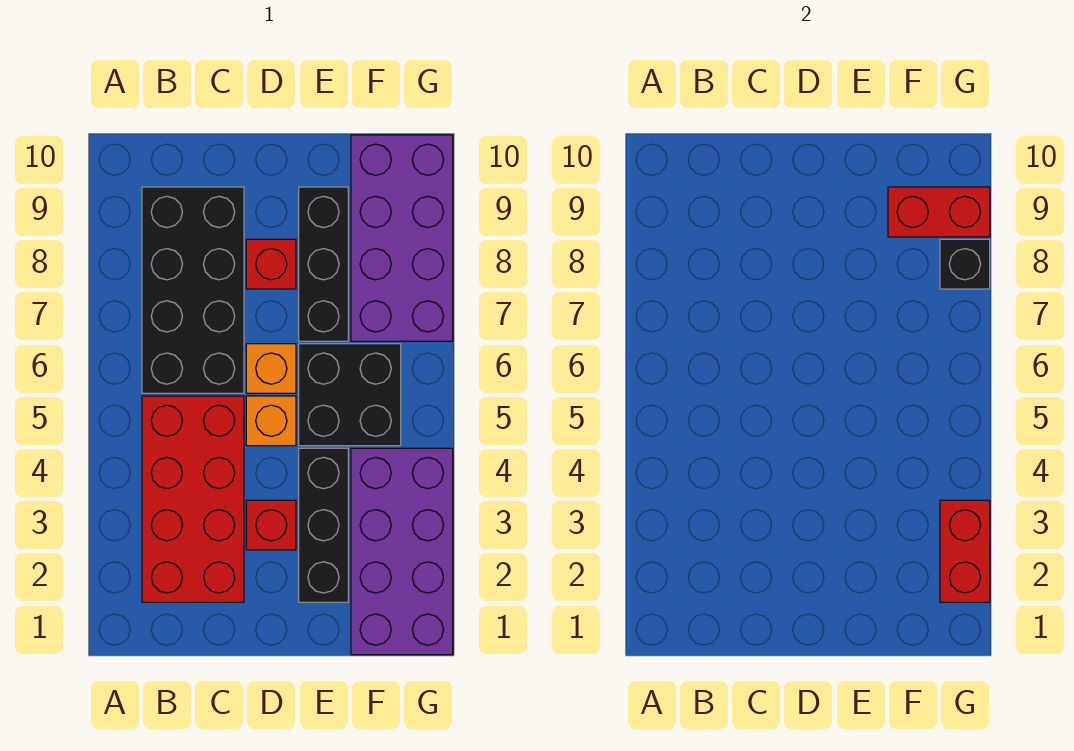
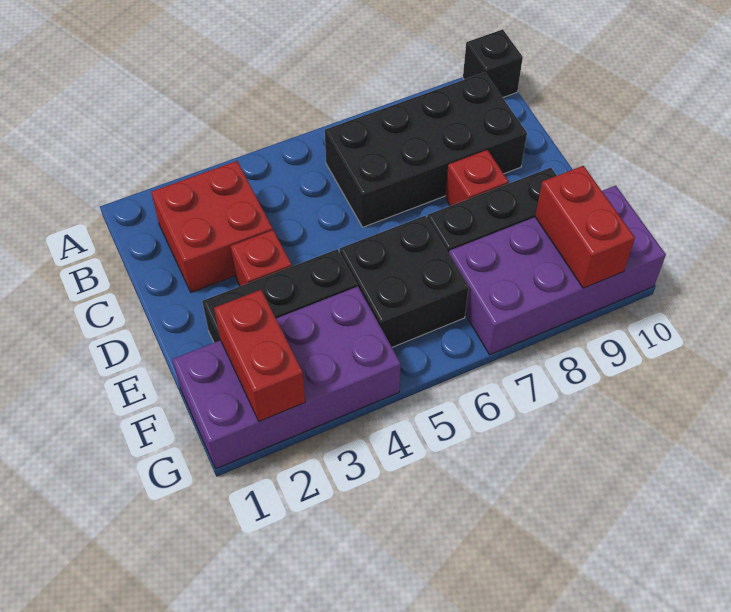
red brick B2:C5 level 1 -> red brick B2:C3 level 1
orange brick D5 level 1 -> none
orange brick D6 level 1 -> none
red brick G2:G3 level 2 -> red brick F2:G2 level 2
black brick G8 level 2 -> black brick A10 level 1

